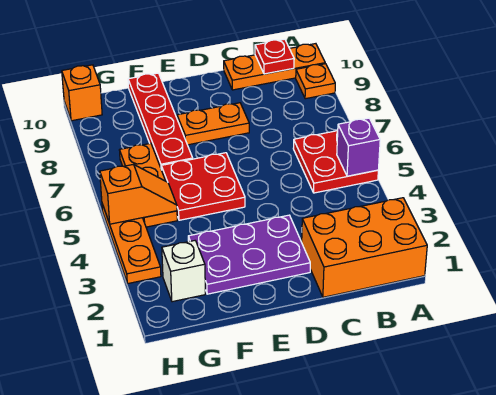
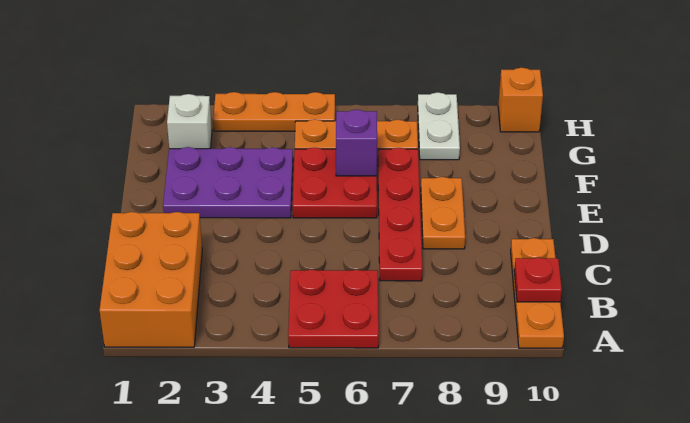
purple brick A5 level 2 -> purple brick F6 level 2
orange plate A9 level 1 -> none
purple plate D2:F3 level 1 -> purple plate E2:F4 level 1
red plate F7:F10 level 1 -> red plate C7:F7 level 1
orange slope G5:H5 level 2 top H -> none
none -> white plate G8:H8 level 1

